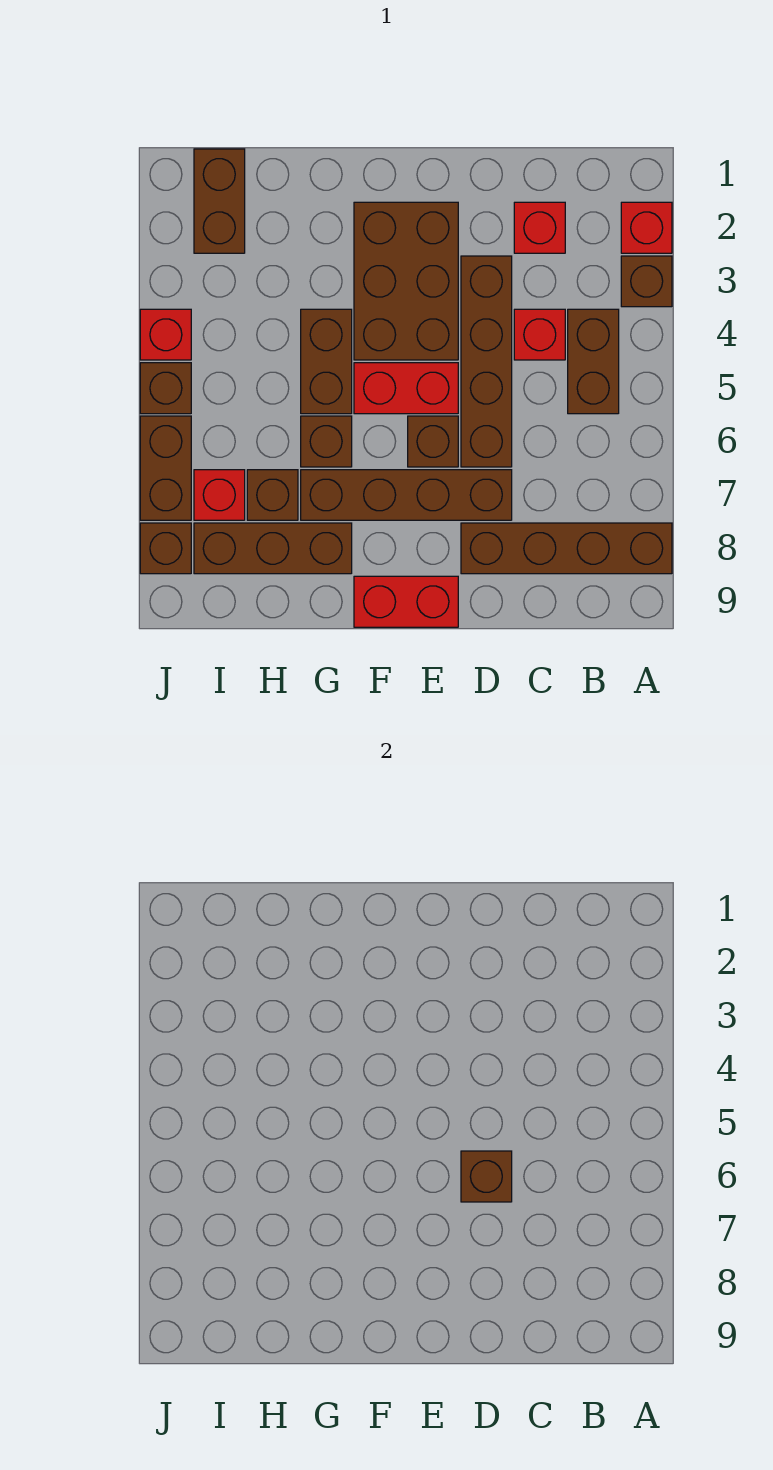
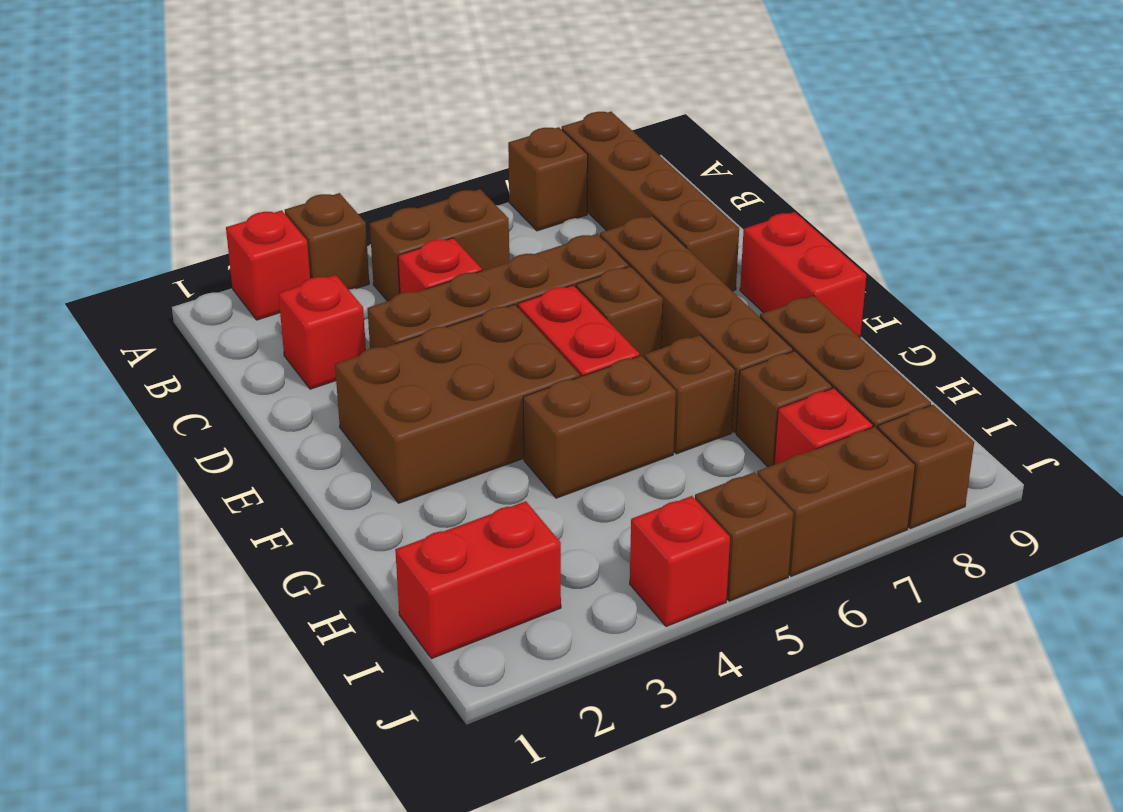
brown brick D6 level 2 -> brown brick A7 level 1
brown brick I1:I2 level 1 -> red brick I1:I2 level 1

